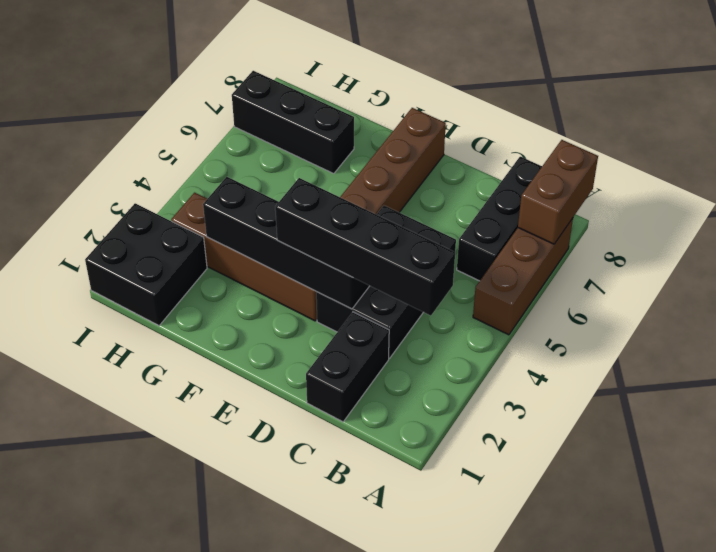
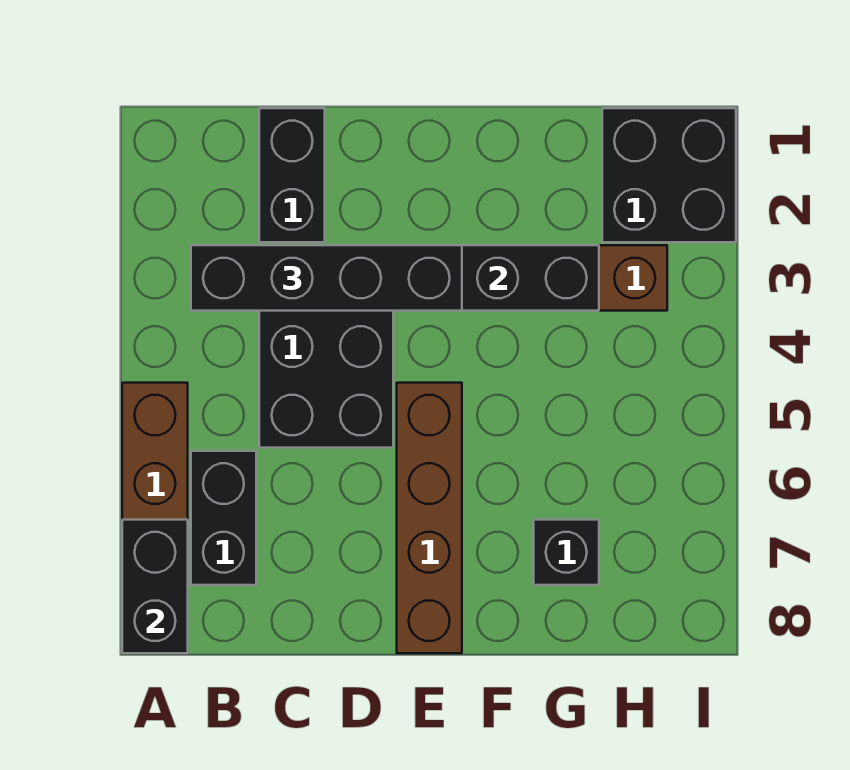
brown brick A7:A8 level 2 -> black brick A7:A8 level 2
black brick B6:B8 level 1 -> black brick B6:B7 level 1
black brick G7:I7 level 1 -> black brick G7 level 1

